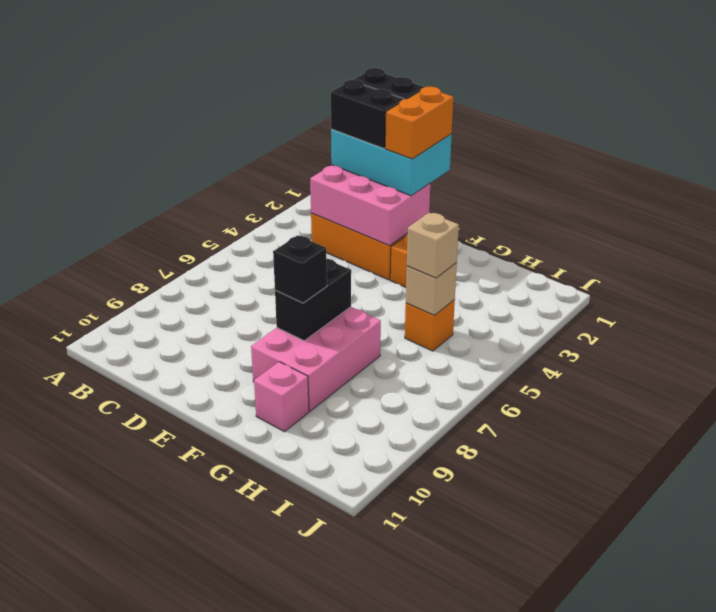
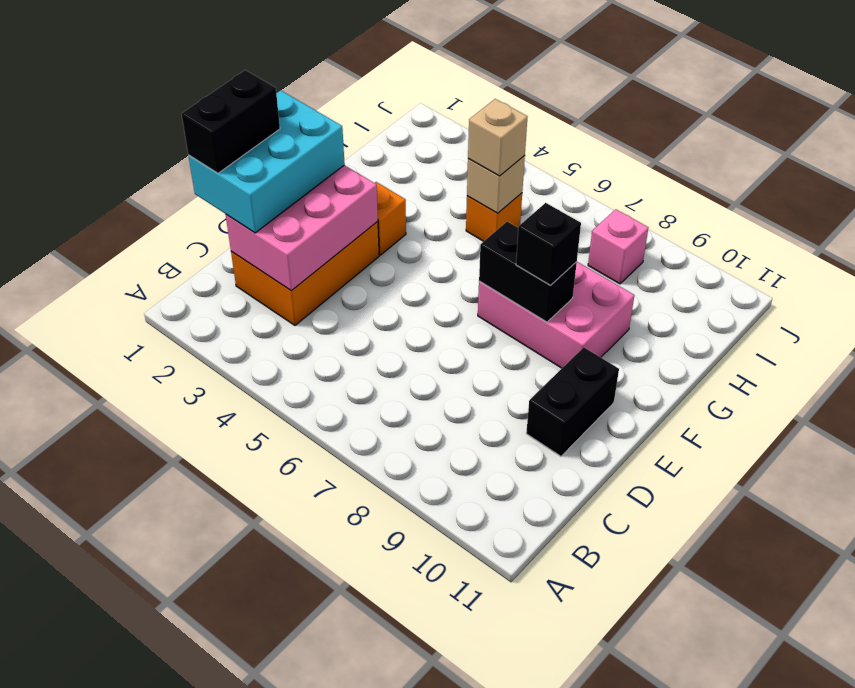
black brick C2:D2 level 4 -> black brick D10:E10 level 1
orange brick E1:E2 level 4 -> none
pink brick G10 level 1 -> pink brick I8 level 1

